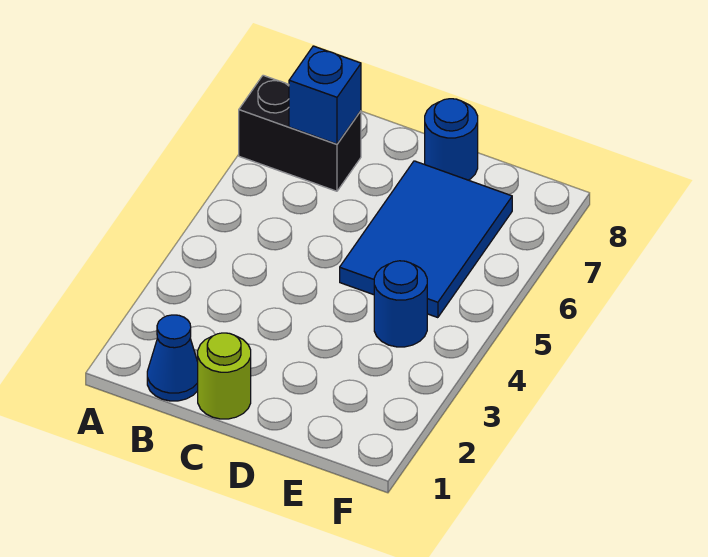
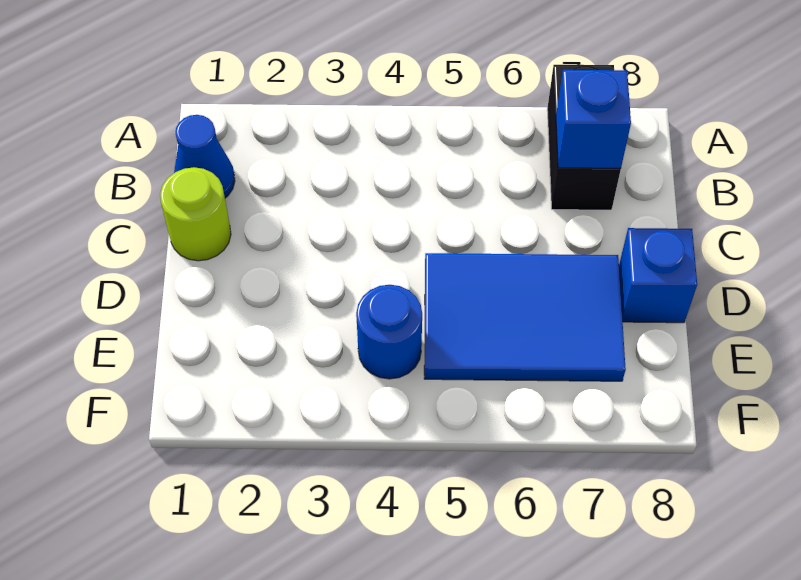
blue round brick D8 level 1 -> blue brick D8 level 1

